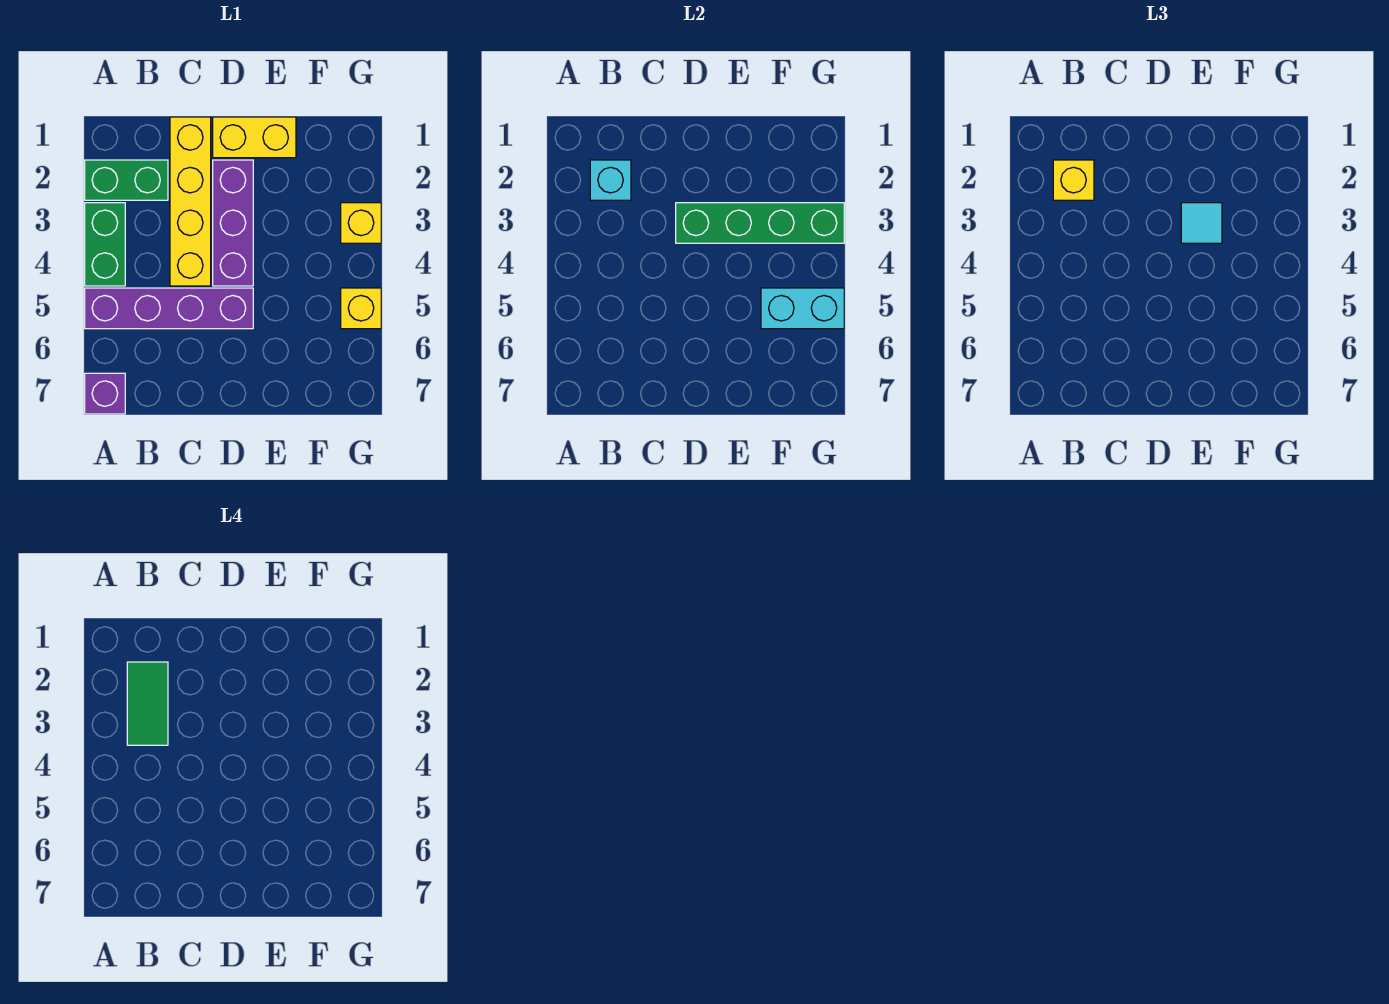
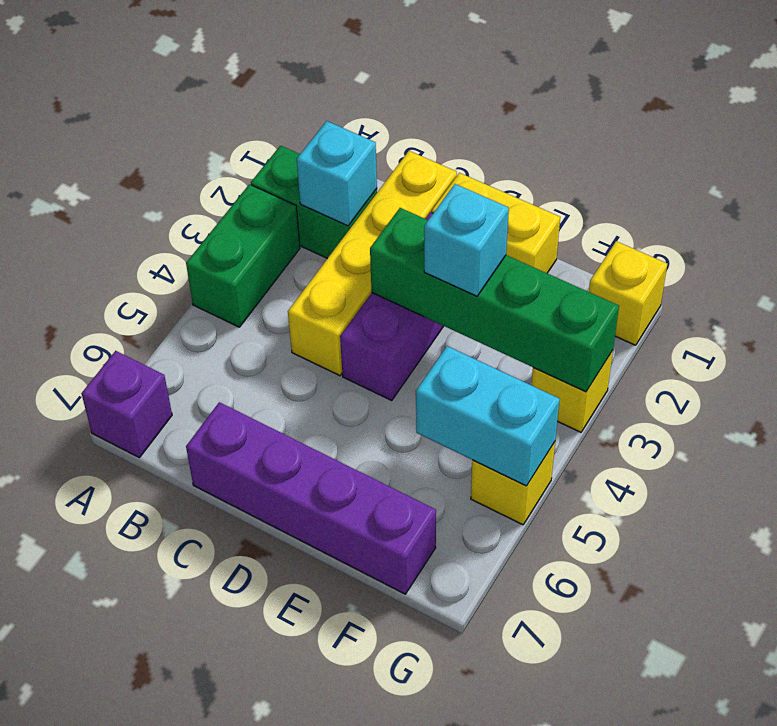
purple brick A5:D5 level 1 -> purple brick C7:F7 level 1
yellow brick B2 level 3 -> yellow brick G1 level 1
green tile B2:B3 level 4 -> none
cyan tile E3 level 3 -> cyan brick E3 level 3

